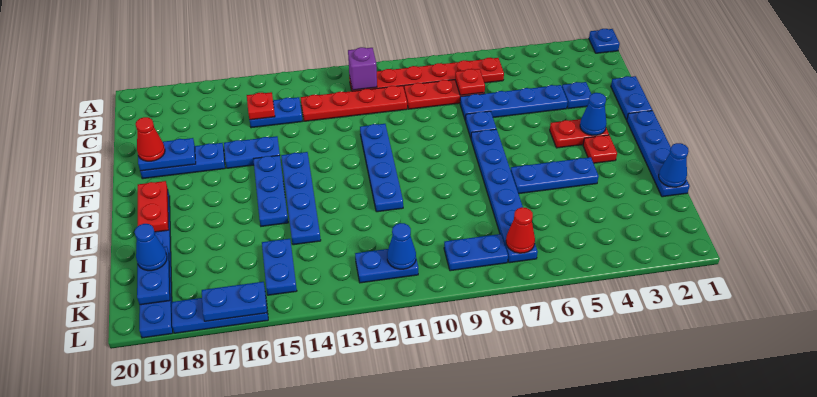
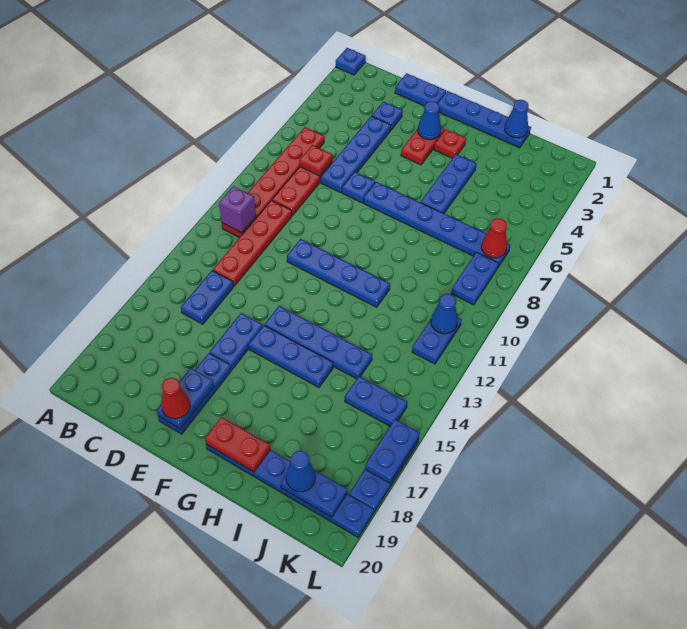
red plate C15 level 2 -> none

